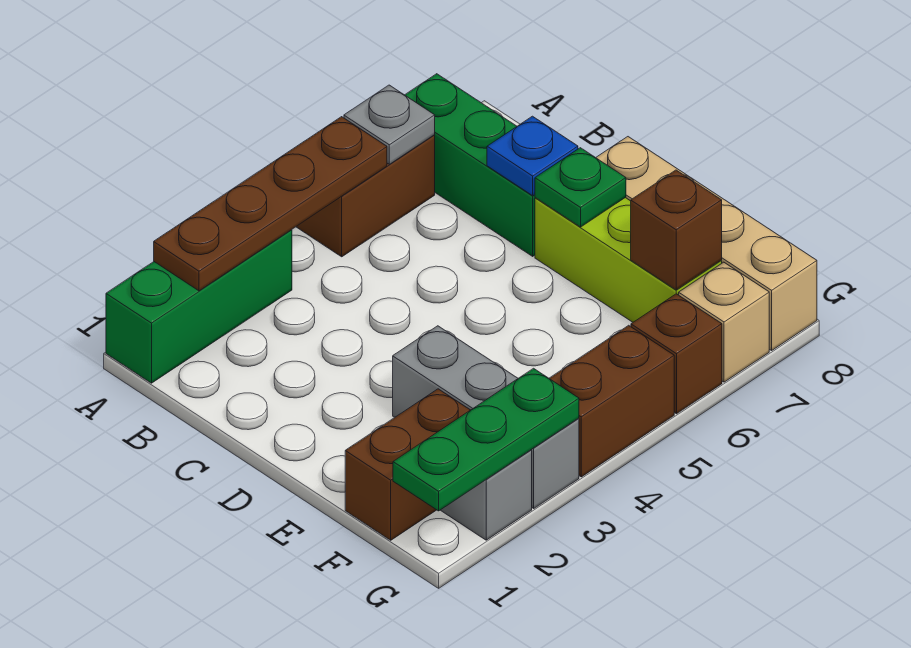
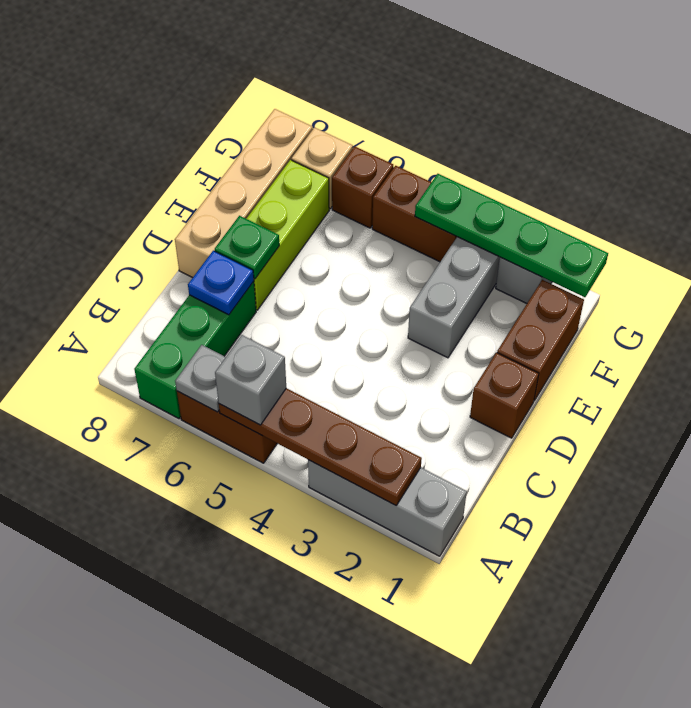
green brick A1:A3 level 1 -> grey brick A1:A3 level 1
none -> grey brick A5 level 3
brown brick F1:F2 level 1 -> brown brick E1:F1 level 1
brown brick F7 level 2 -> brown brick D1 level 1
green plate G1:G3 level 2 -> green plate G1:G4 level 2

